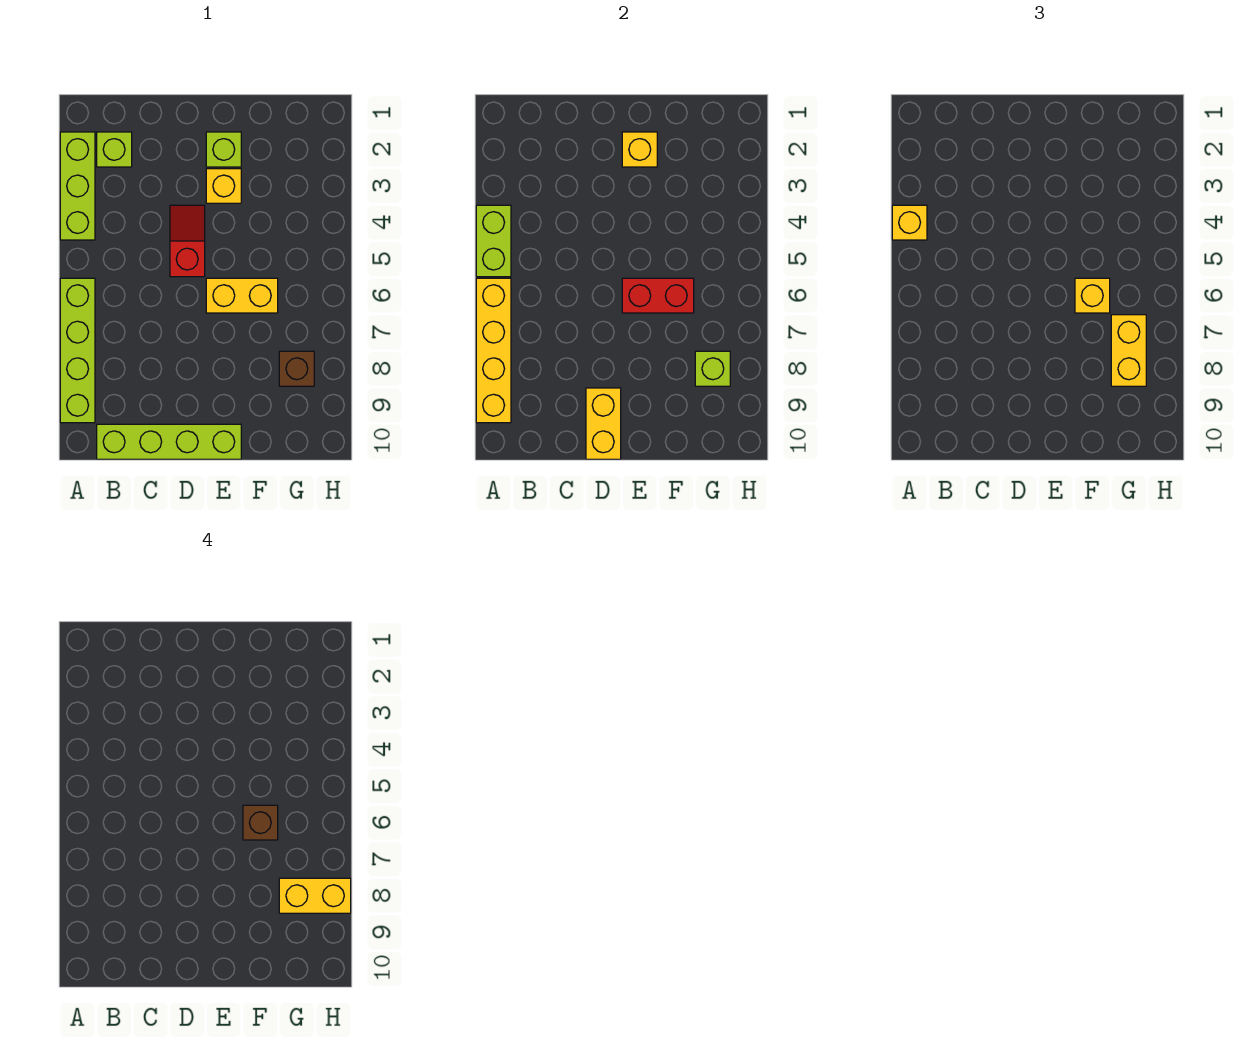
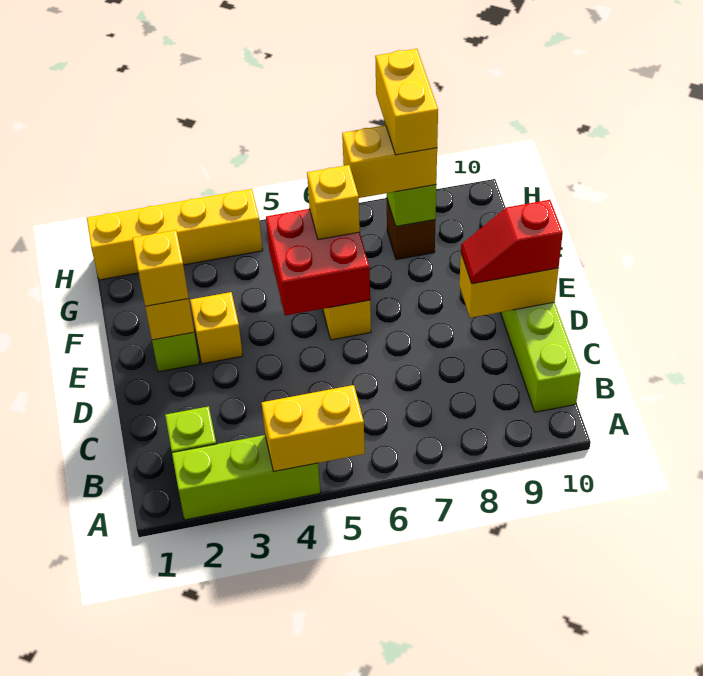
lime brick A4:A5 level 2 -> yellow brick A4:A5 level 2
yellow brick A4 level 3 -> yellow brick E2 level 3
lime brick A6:A9 level 1 -> none
yellow brick A6:A9 level 2 -> yellow brick H1:H4 level 1
red slope D4:D5 level 1 top 5 -> red slope D9:D10 level 3 top 10
red brick E6:F6 level 2 -> red brick E5:F6 level 2
brown brick F6 level 4 -> none

